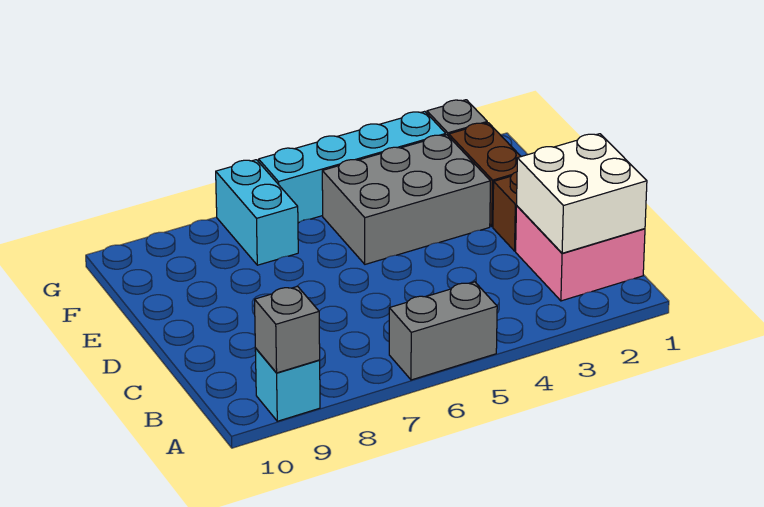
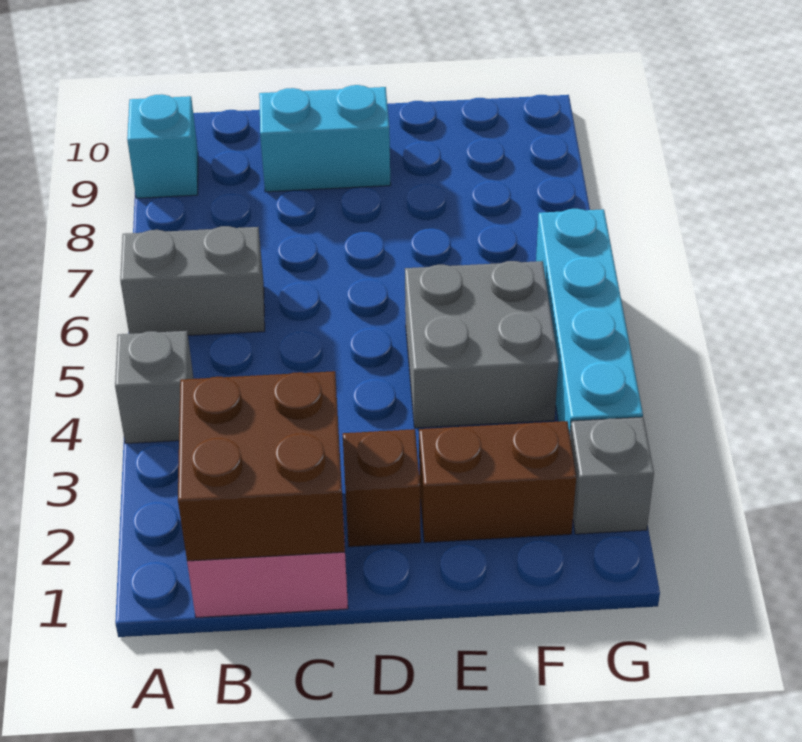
grey brick A5:A6 level 1 -> grey brick A6:B6 level 1
grey brick A9 level 2 -> grey brick A4 level 1
white brick B1:C2 level 2 -> brown brick B1:C2 level 2
grey brick E3:F5 level 1 -> grey brick E4:F5 level 1
cyan brick F7:G7 level 1 -> cyan brick C9:D9 level 1

